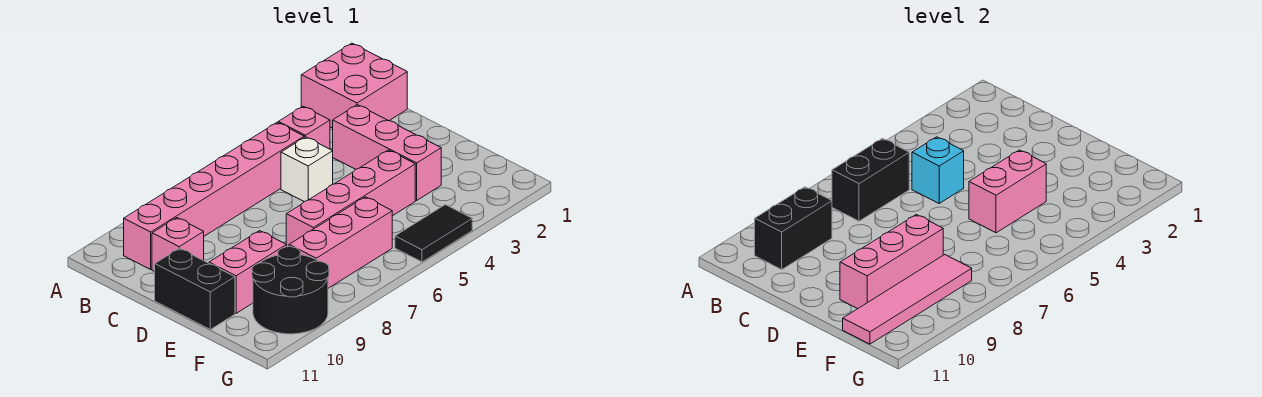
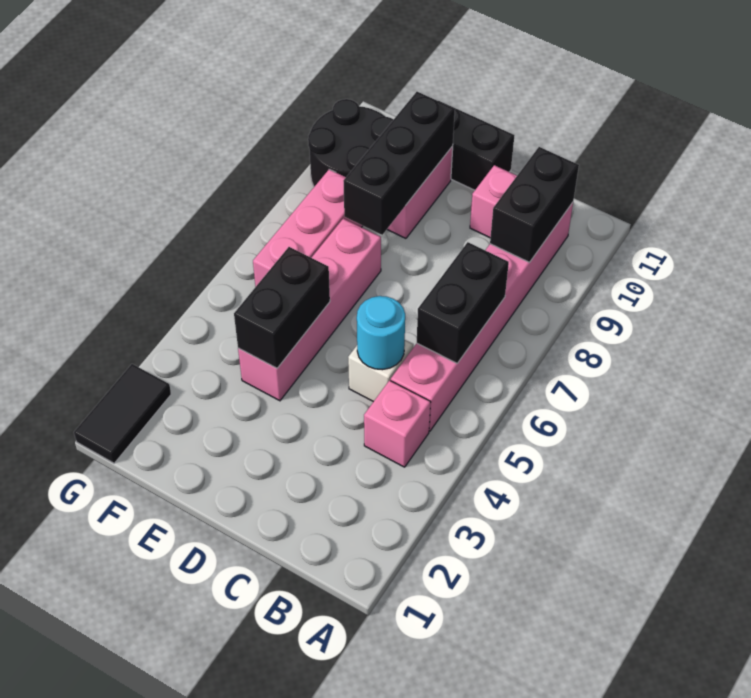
pink brick A1:B2 level 1 -> none
pink brick C3:E3 level 1 -> none
cyan brick C5 level 2 -> cyan round brick C5 level 2
pink brick E4:E5 level 2 -> black brick E4:E5 level 2
pink brick E8:E10 level 2 -> black brick E8:E10 level 2
pink tile F8:F11 level 2 -> none
black tile G4:G5 level 1 -> black tile G1:G2 level 1

